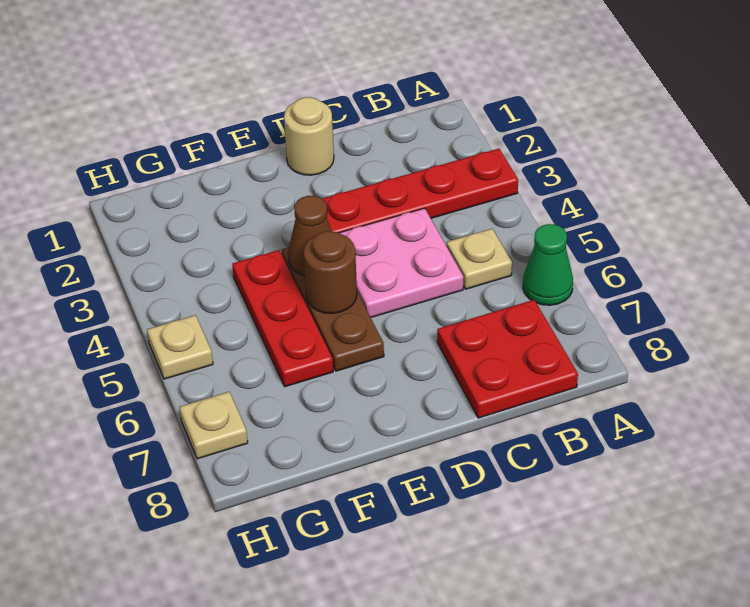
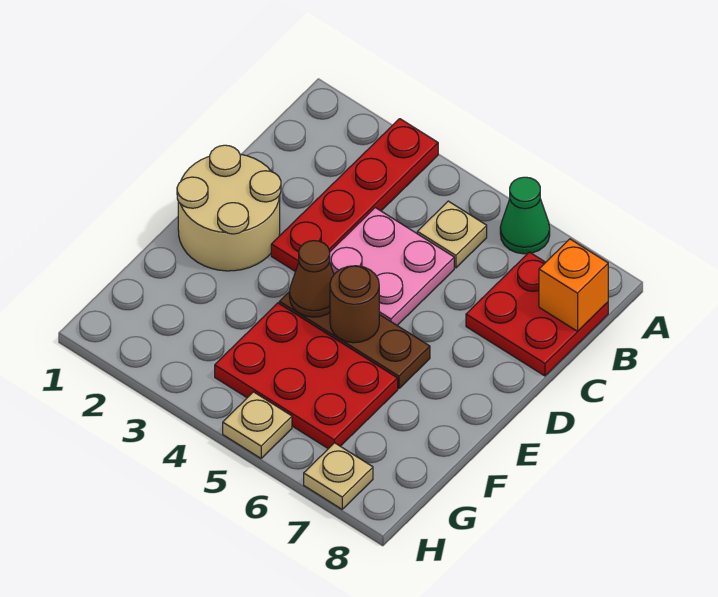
none -> orange brick B8 level 2
tan round brick D1 level 1 -> tan round brick D1:E2 level 1
red plate F4:F6 level 1 -> red plate F4:G6 level 1

